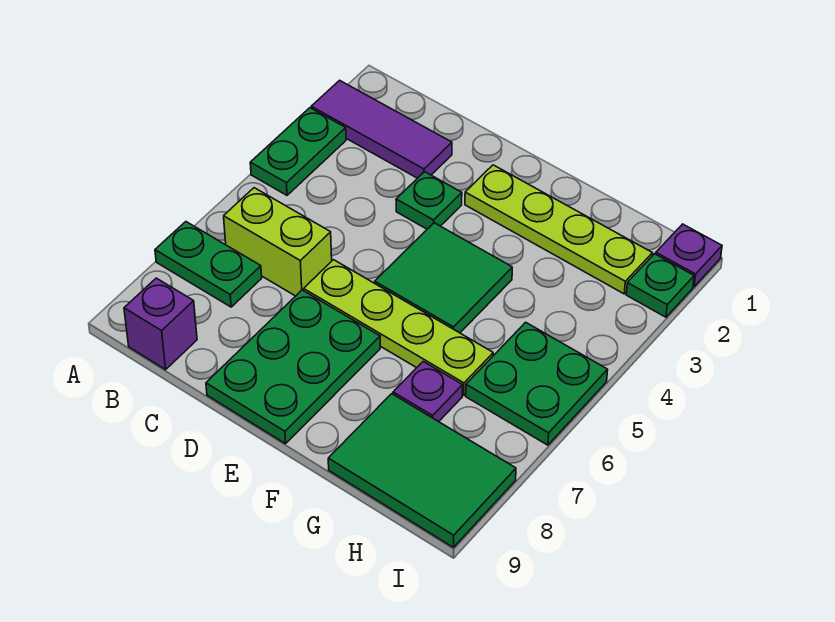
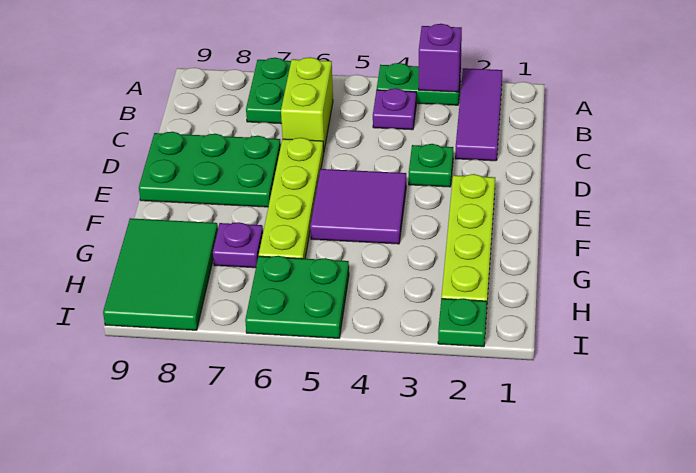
purple brick B9 level 1 -> purple brick A3 level 2
green tile E4:F5 level 1 -> purple tile E4:F5 level 1
purple plate I1 level 1 -> purple plate B4 level 1

